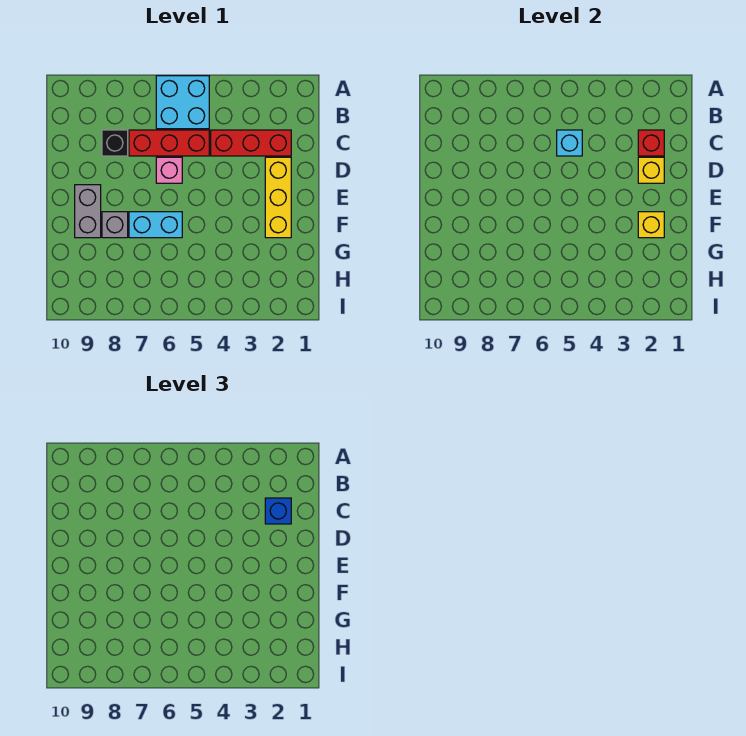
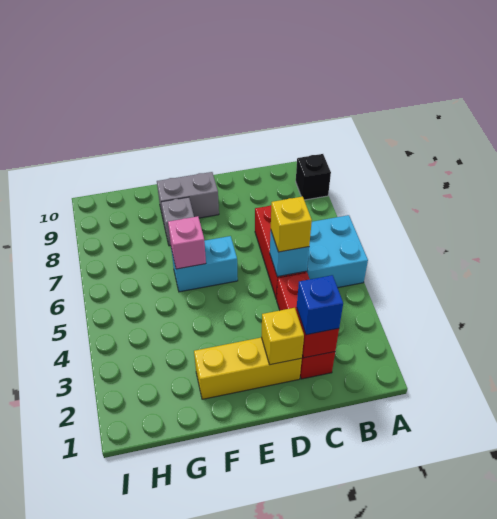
black brick C8 level 1 -> black brick A9 level 1
pink brick D6 level 1 -> pink brick F6 level 2
yellow brick F2 level 2 -> yellow brick C5 level 3
cyan brick F6:F7 level 1 -> cyan brick E6:F6 level 1

